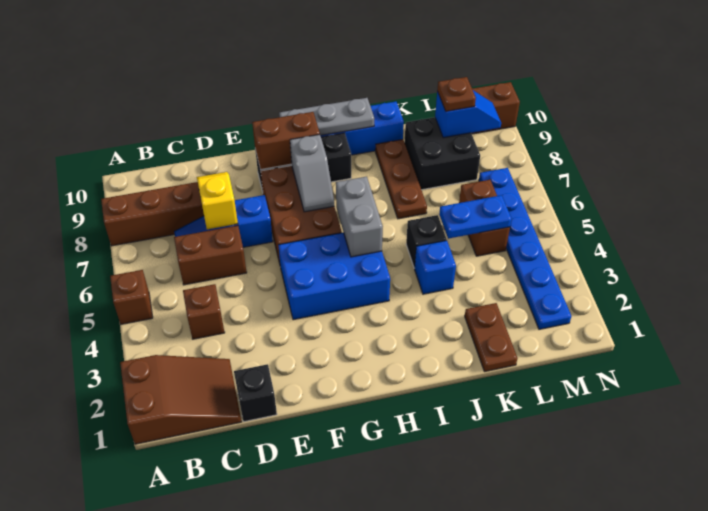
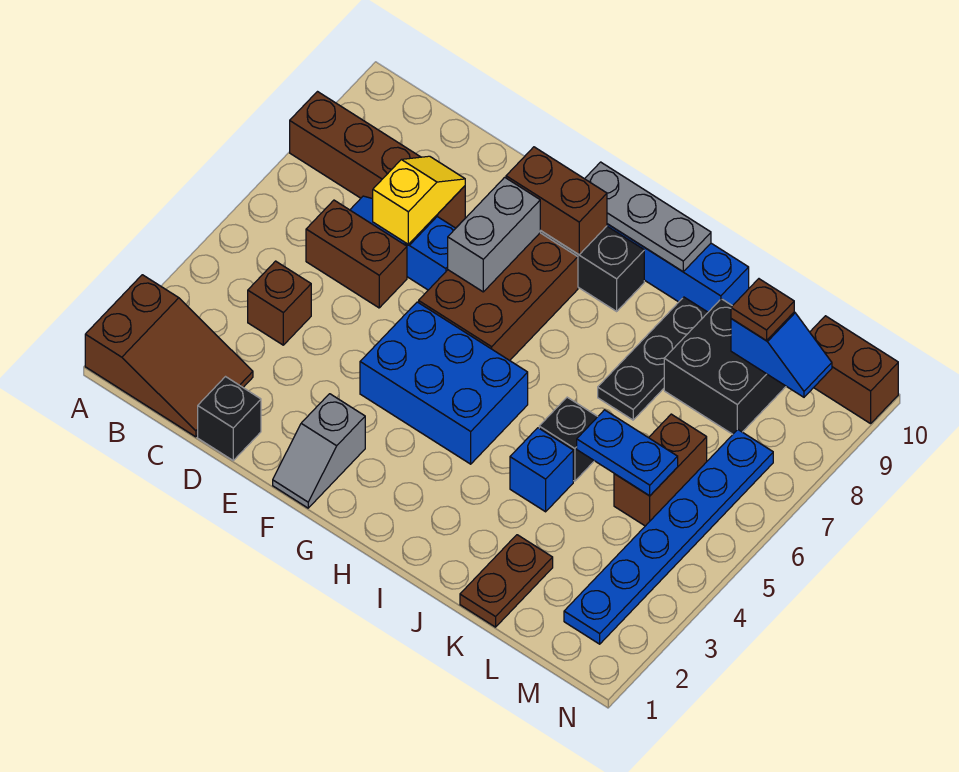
brown brick A5 level 1 -> none
grey slope G7:G8 level 2 top 8 -> grey slope F1:F2 level 1 top 2
grey brick H5:H6 level 2 -> grey brick F7:F8 level 2
brown plate J7:J9 level 1 -> black plate J7:J9 level 1

